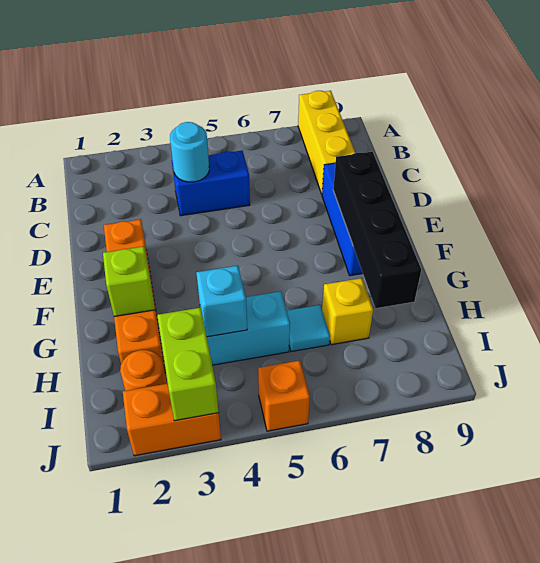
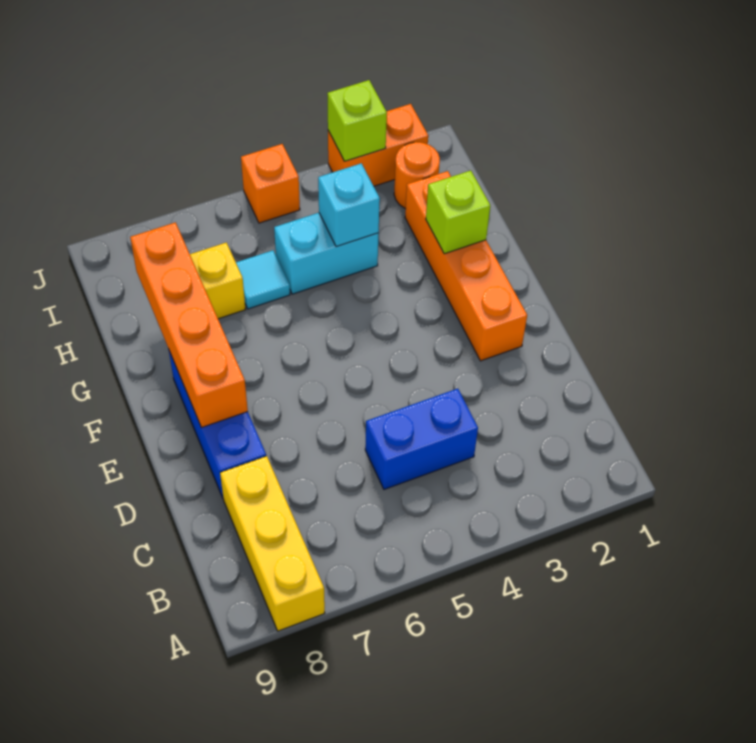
cyan round brick C4 level 2 -> none
black brick E8:H8 level 2 -> orange brick E8:H8 level 2
lime brick I3:J3 level 2 -> lime brick J3 level 2

